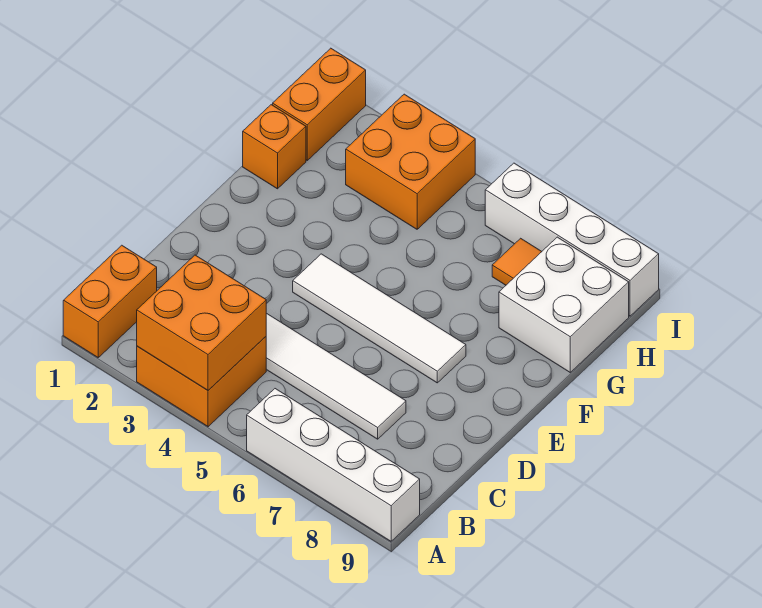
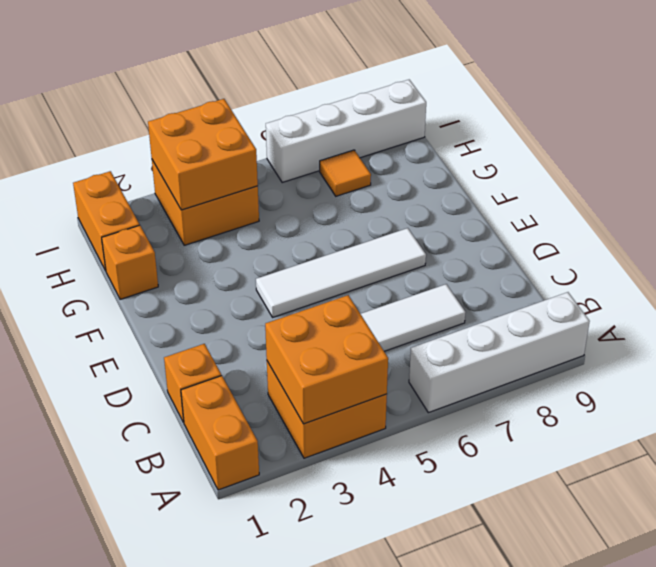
none -> orange brick C1 level 1
white brick G8:H9 level 1 -> none
none -> orange brick H3:I4 level 2

